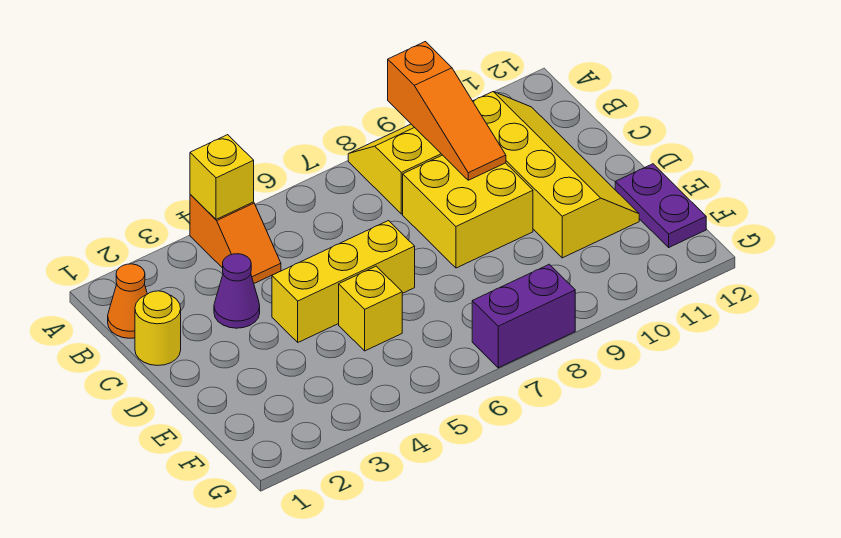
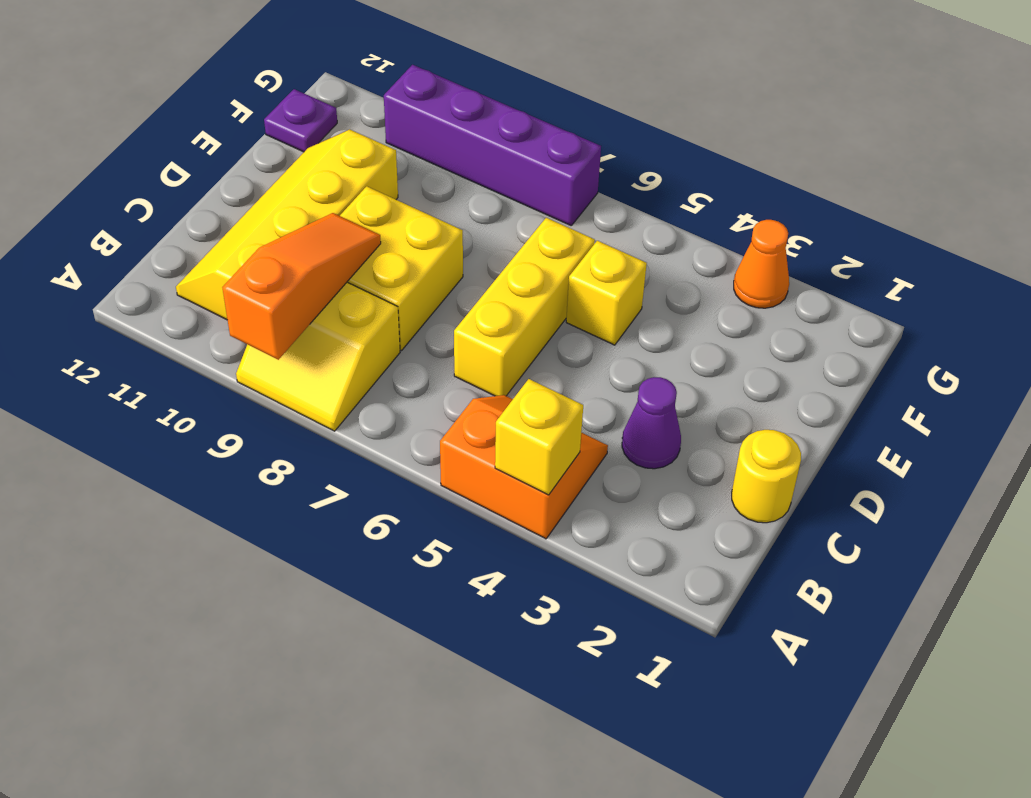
orange slope A4:B4 level 1 top A -> orange slope A4:B5 level 1 top A
orange cone B1 level 1 -> orange cone G3 level 1
yellow brick D4:D6 level 1 -> yellow brick C6:E6 level 1
purple plate E12:F12 level 1 -> purple plate F12 level 1
purple brick G7:G8 level 1 -> purple brick G7:G10 level 1

